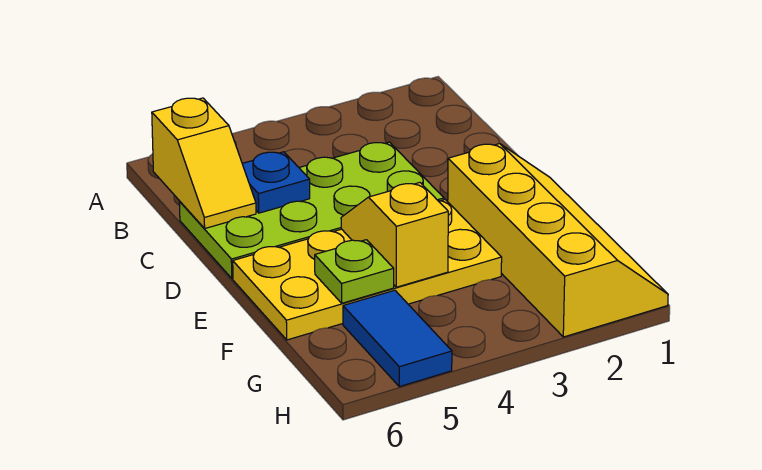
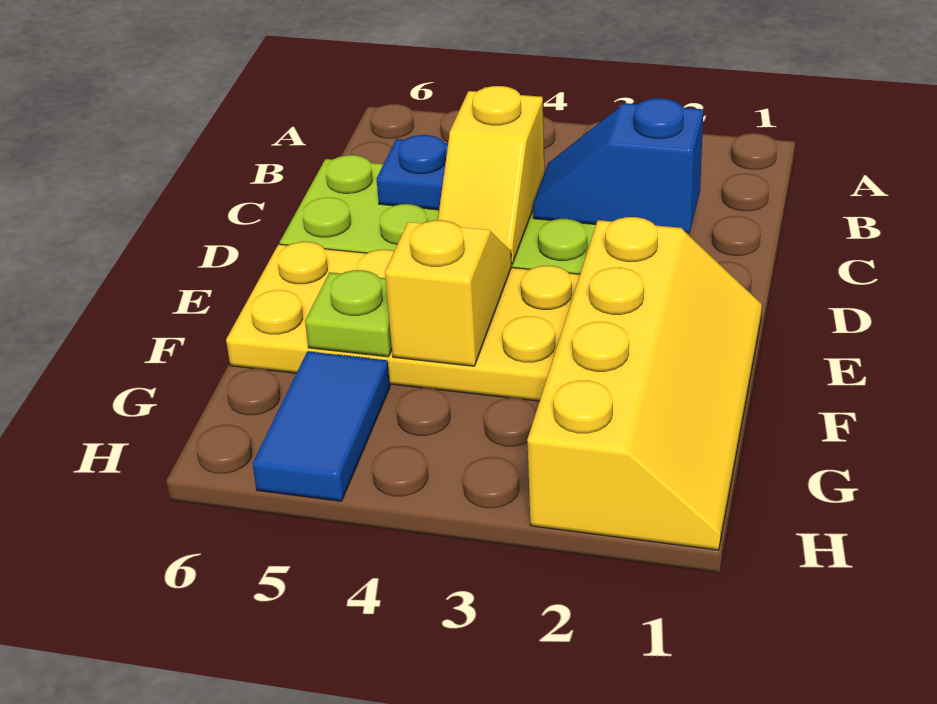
yellow slope B6:C6 level 2 top B -> yellow slope C4:D4 level 2 top C
none -> blue slope C2:C3 level 2 top 2

